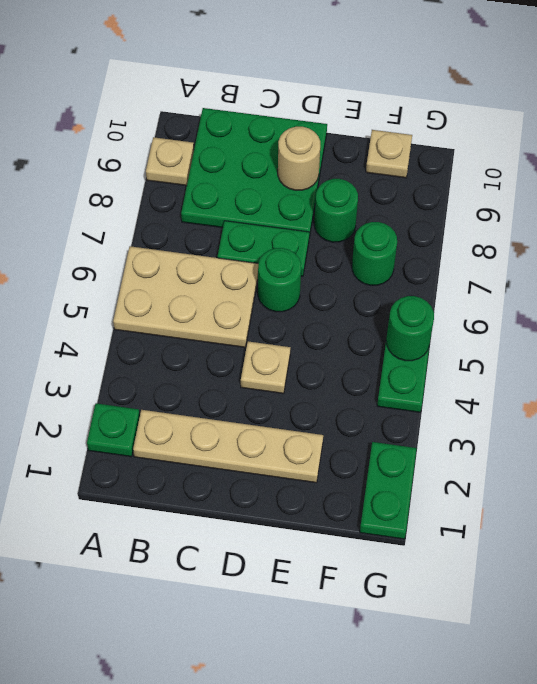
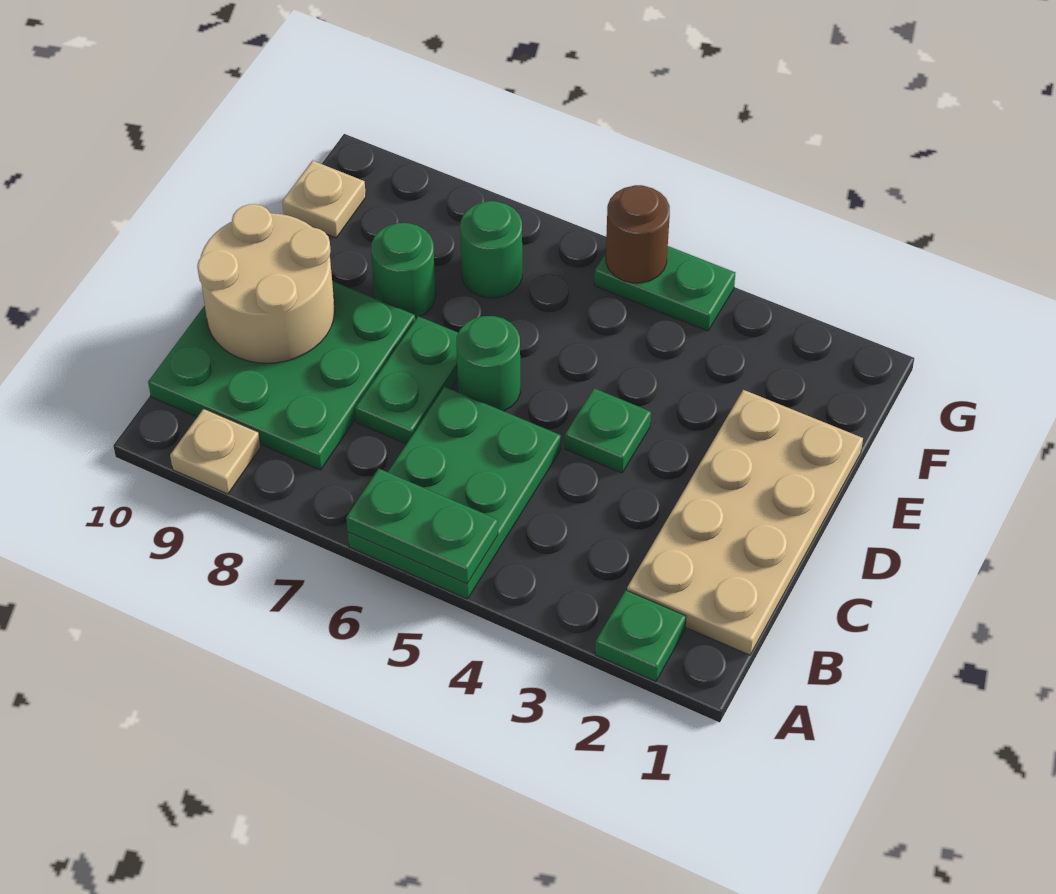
tan plate A5:C6 level 1 -> green plate A5:C6 level 1
tan plate B2:E2 level 1 -> tan plate B1:E2 level 1
tan plate D4 level 1 -> green plate D4 level 1
tan round brick D9 level 2 -> tan round brick C9:D10 level 2
green plate G1:G2 level 1 -> green plate A5:A6 level 2
green round brick G5 level 2 -> brown round brick G5 level 2

